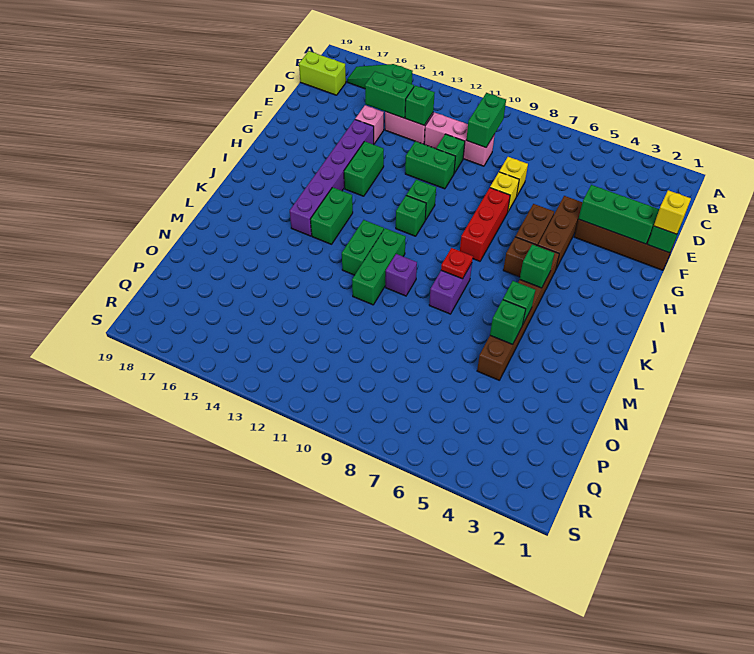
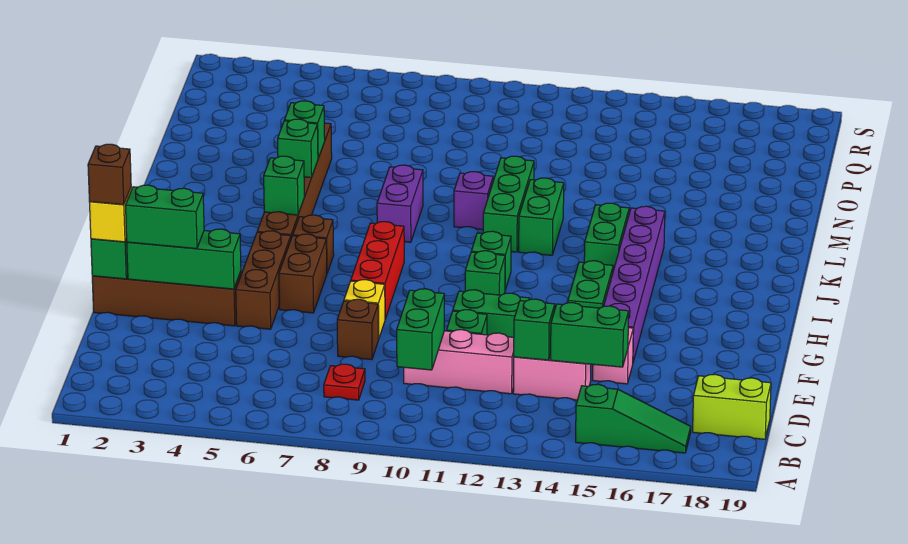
yellow brick E8 level 1 -> brown brick E8 level 1
none -> brown brick F1 level 4
none -> green brick F2:F3 level 3
red plate K8 level 2 -> red plate C8 level 1

